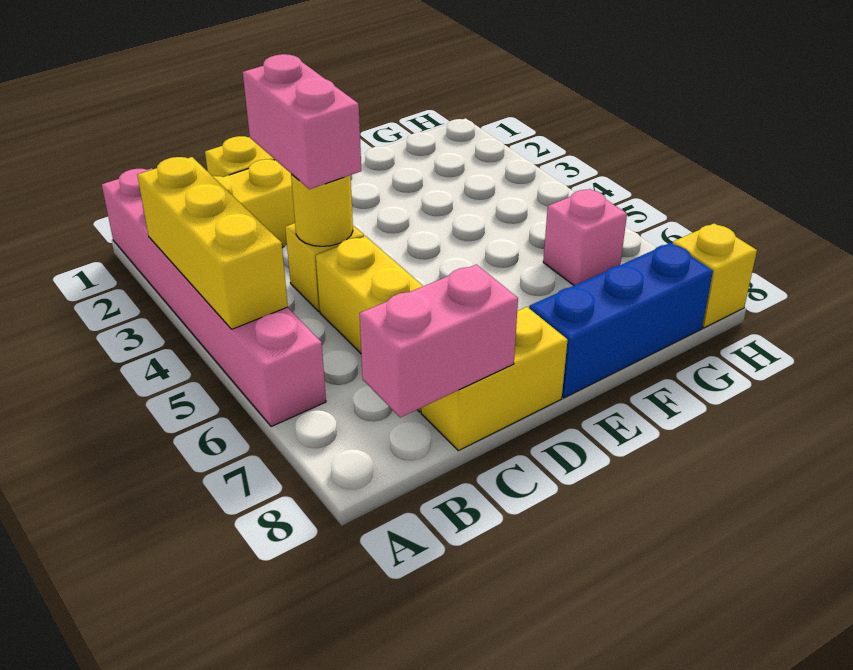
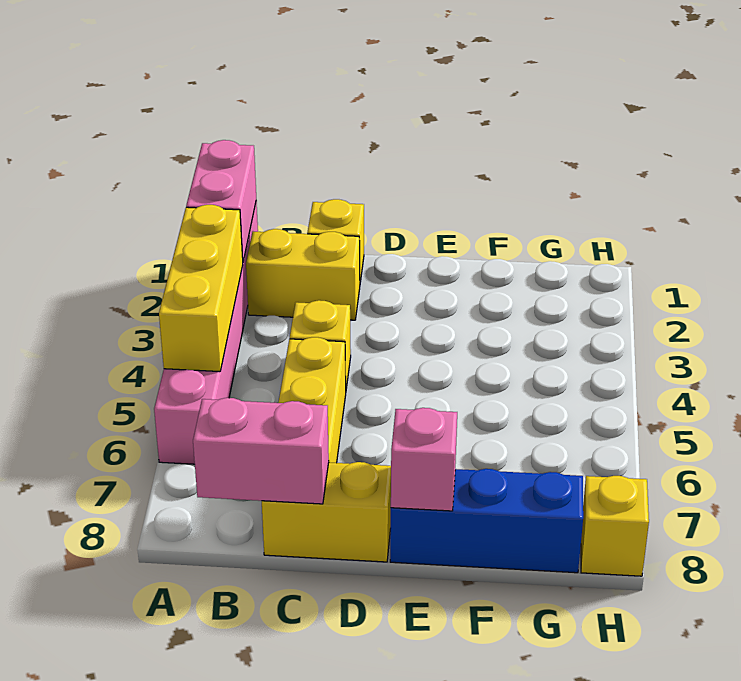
pink brick C3:C4 level 3 -> pink brick A1:A2 level 2
yellow round brick C4 level 2 -> none
pink brick G6 level 1 -> pink brick E8 level 2

